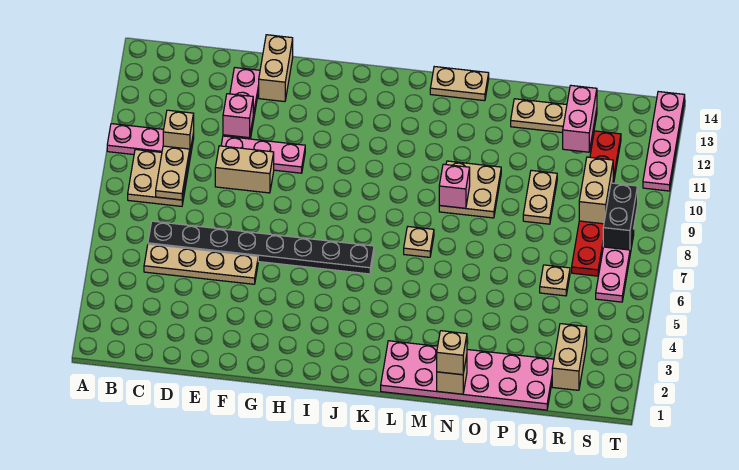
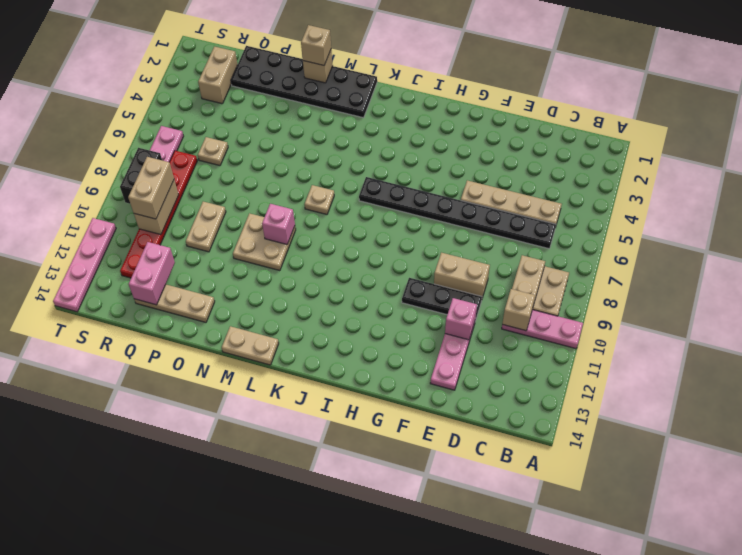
pink plate E10:G10 level 1 -> black plate E10:G10 level 1
tan brick F13:F14 level 1 -> tan brick R9:R10 level 3
pink plate L1:Q2 level 1 -> black plate L1:Q2 level 1

